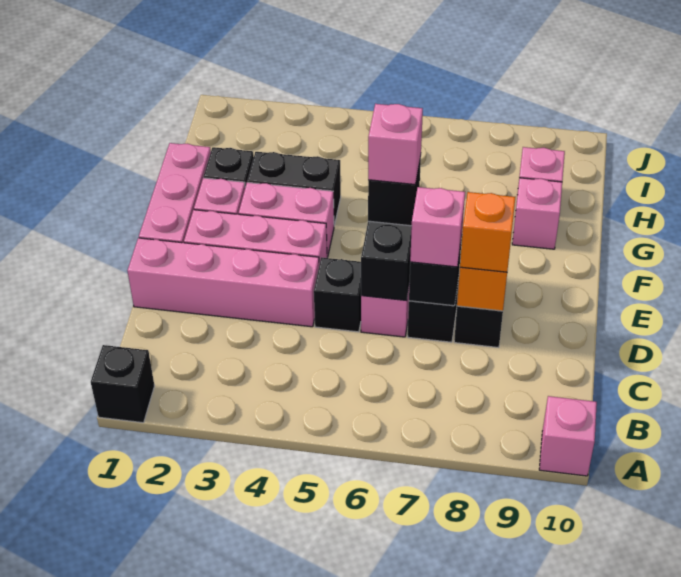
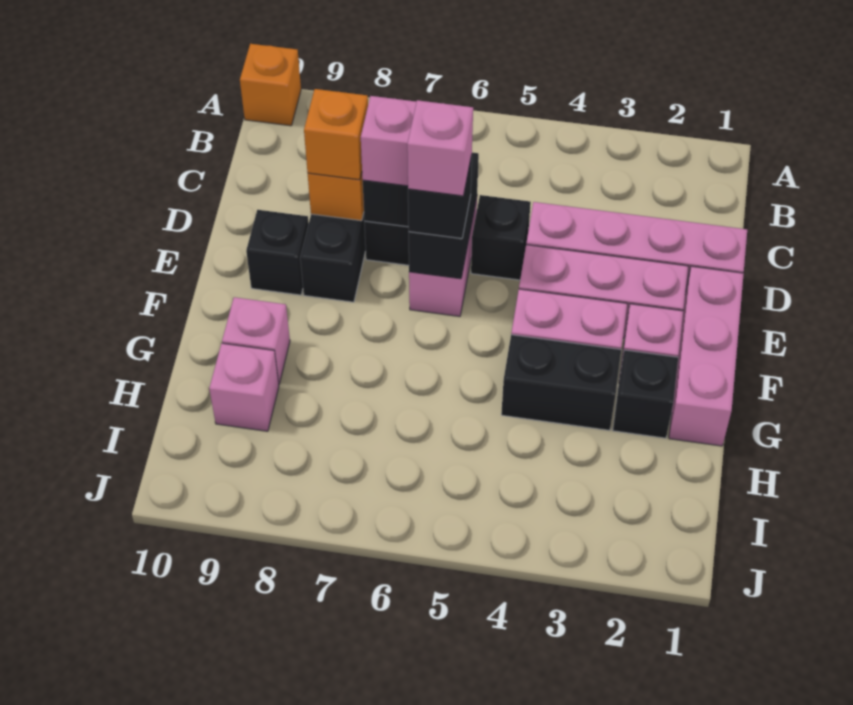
black brick A1 level 1 -> black brick E9 level 1
pink brick A10 level 1 -> orange brick A10 level 1

